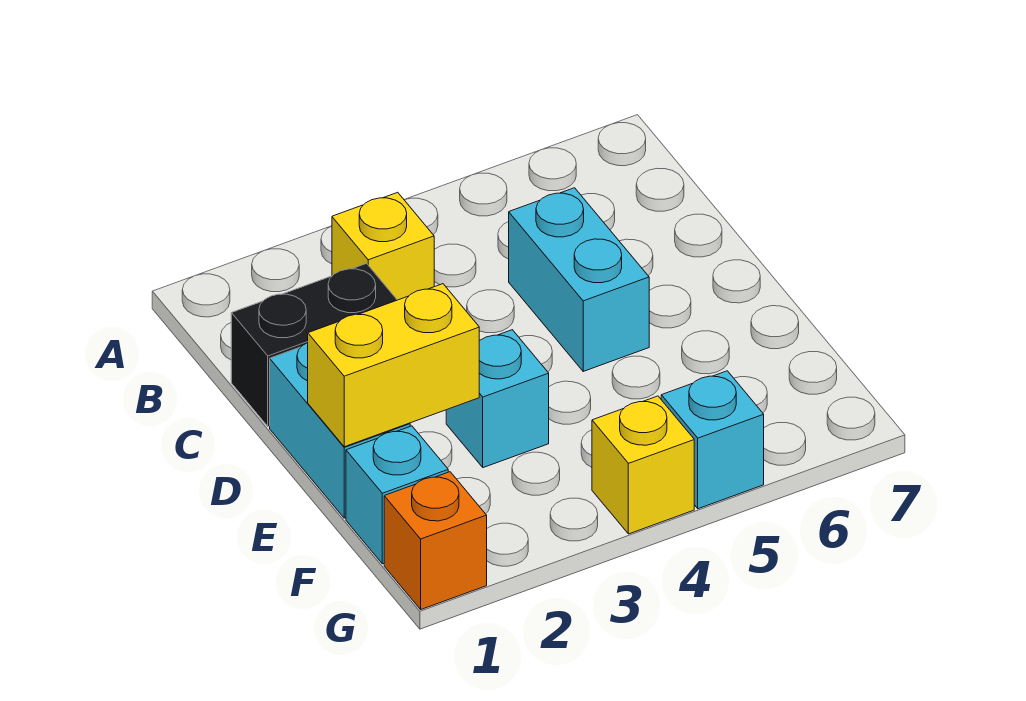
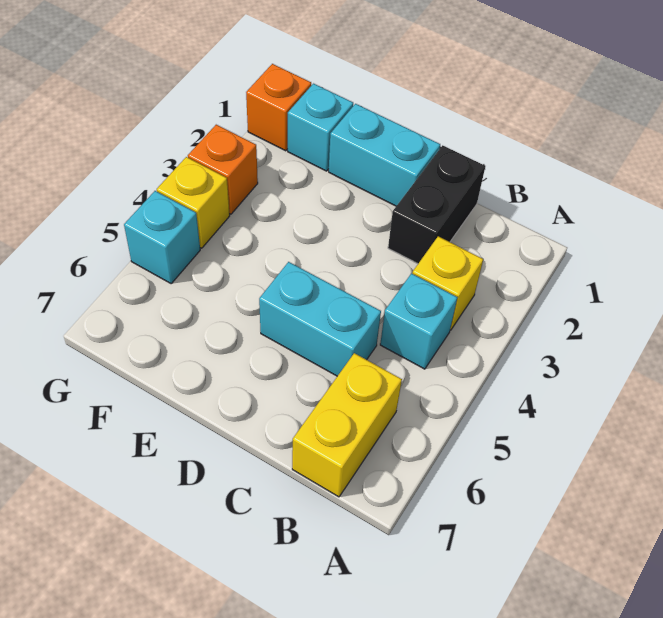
yellow brick E1:E2 level 2 -> yellow brick B6:B7 level 1
cyan brick E3 level 1 -> cyan brick B4 level 1
none -> orange brick G3 level 1

